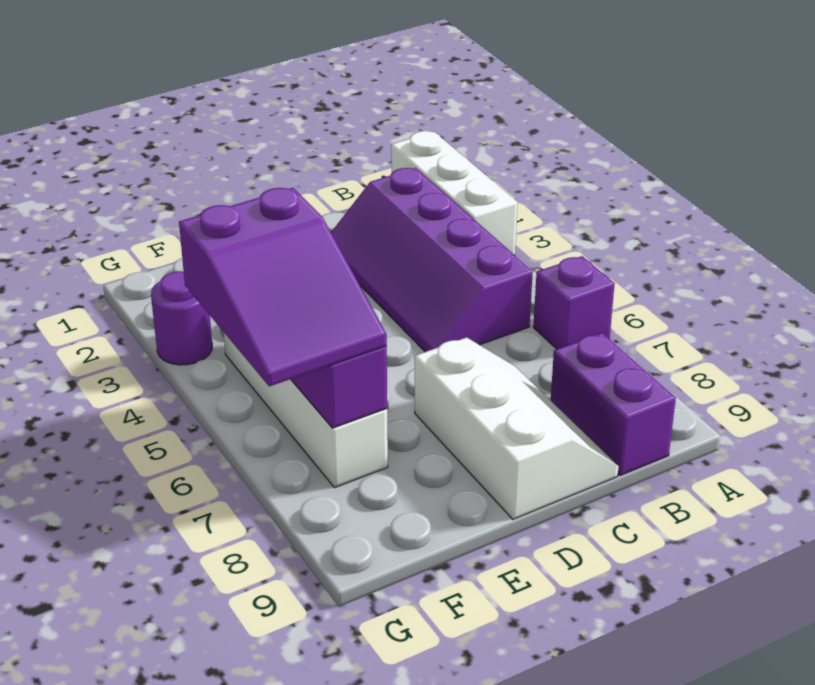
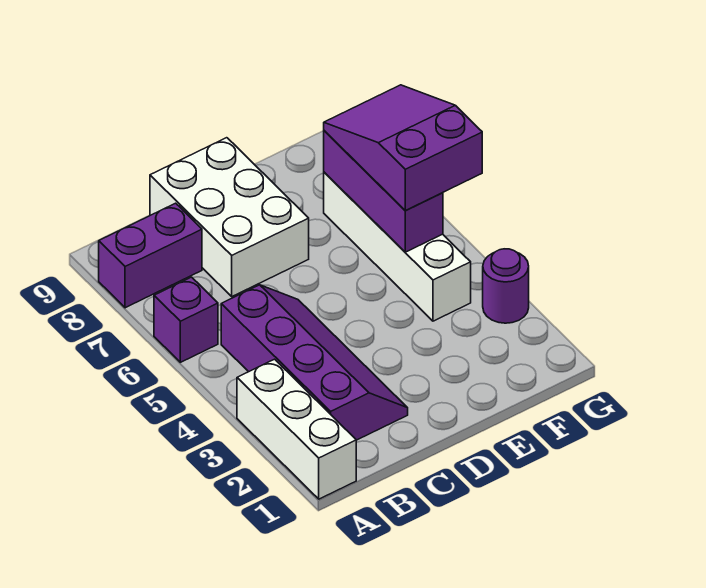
purple brick B8:B9 level 1 -> purple brick A8:B8 level 1
white slope C7:D9 level 1 top D -> white brick C7:D9 level 1

